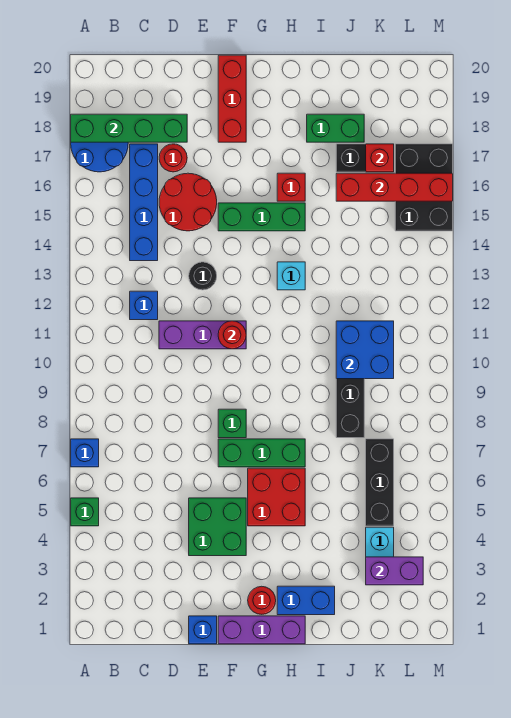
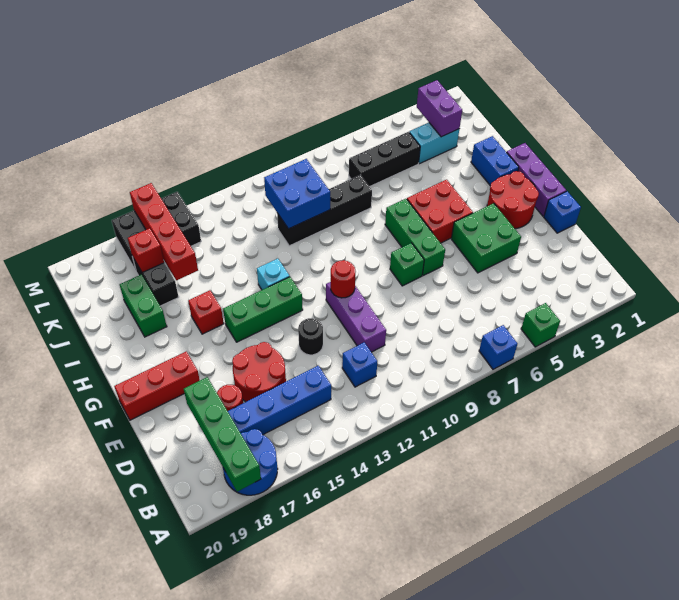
green brick F15:H15 level 1 -> green brick G13:G15 level 1
red round brick G2 level 1 -> red round brick F2:G3 level 1

